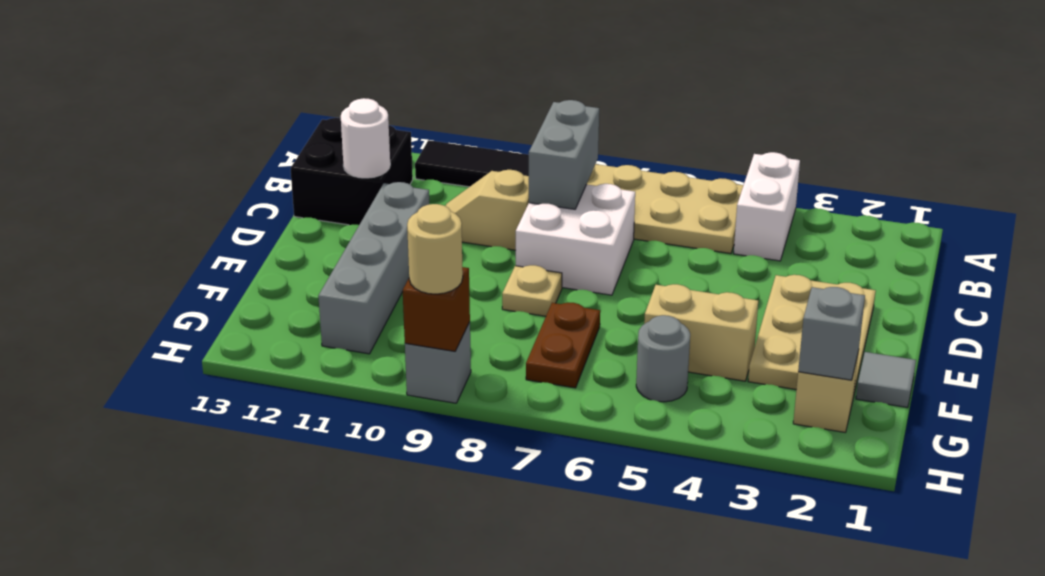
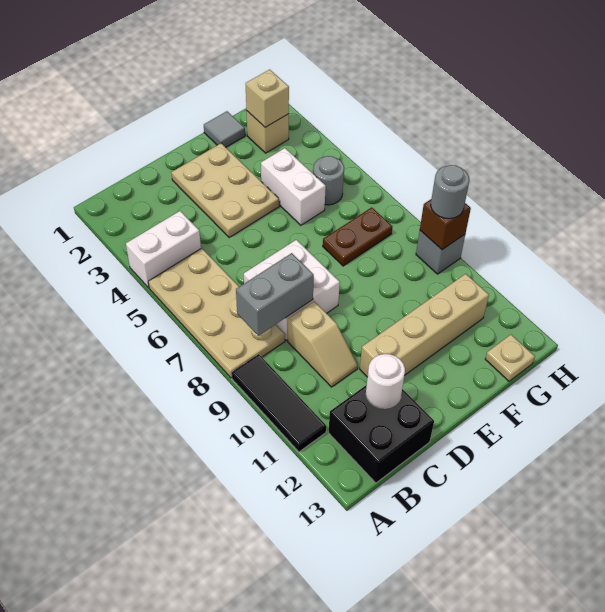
tan plate D2:F3 level 1 -> tan plate D2:E4 level 1
grey brick D11:G11 level 1 -> tan brick D11:G11 level 1
tan plate E8 level 1 -> tan plate G13 level 1
tan brick F4:F5 level 1 -> white brick F4:F5 level 1
grey brick G2 level 2 -> tan brick G2 level 2
tan round brick H9 level 3 -> grey round brick H9 level 3

